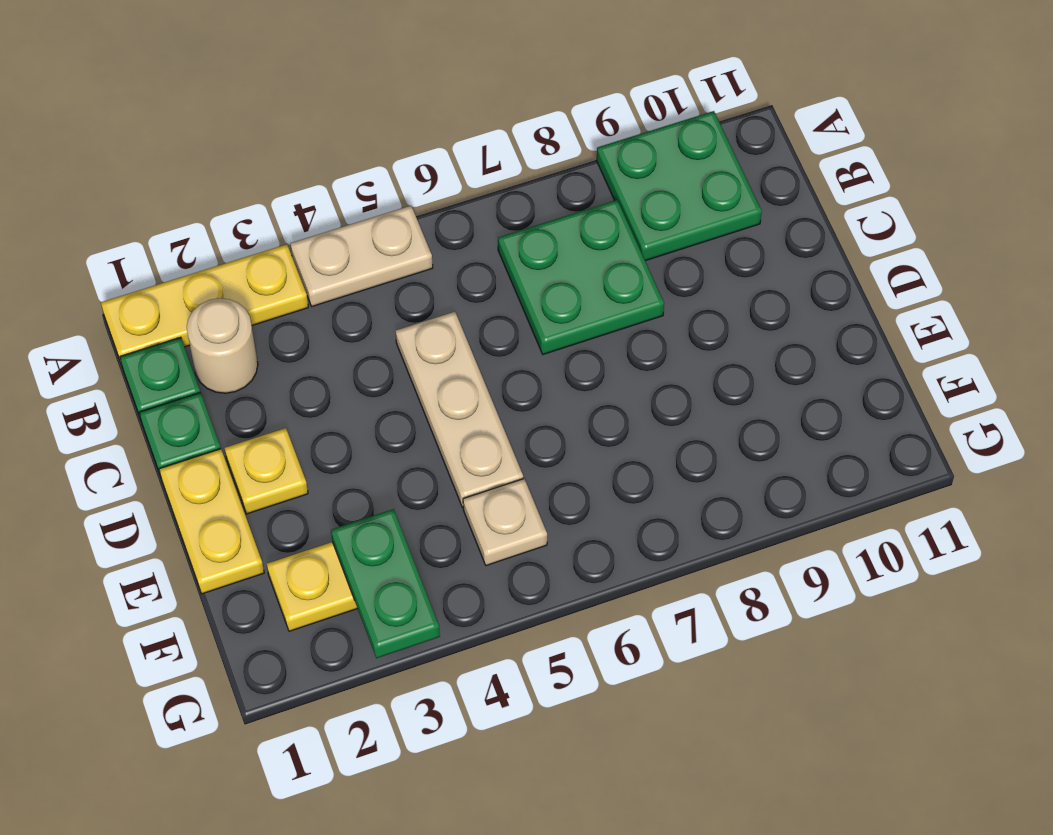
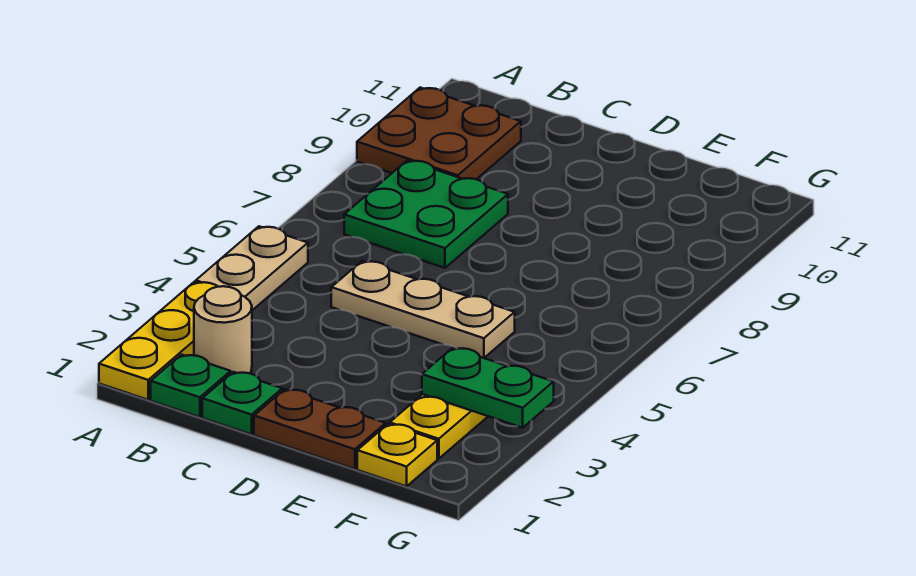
green plate A9:B10 level 1 -> brown plate A9:B10 level 1
yellow plate D1:E1 level 1 -> brown plate D1:E1 level 1
yellow plate D2 level 1 -> yellow plate F1 level 1
tan plate F5 level 1 -> none

